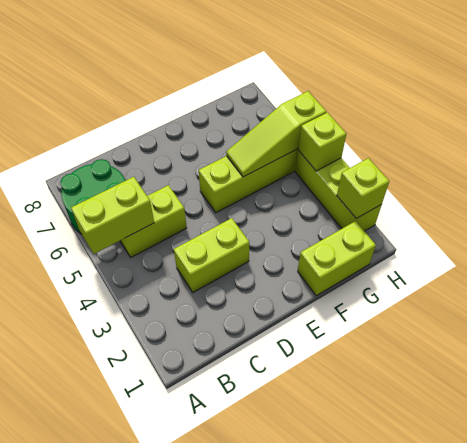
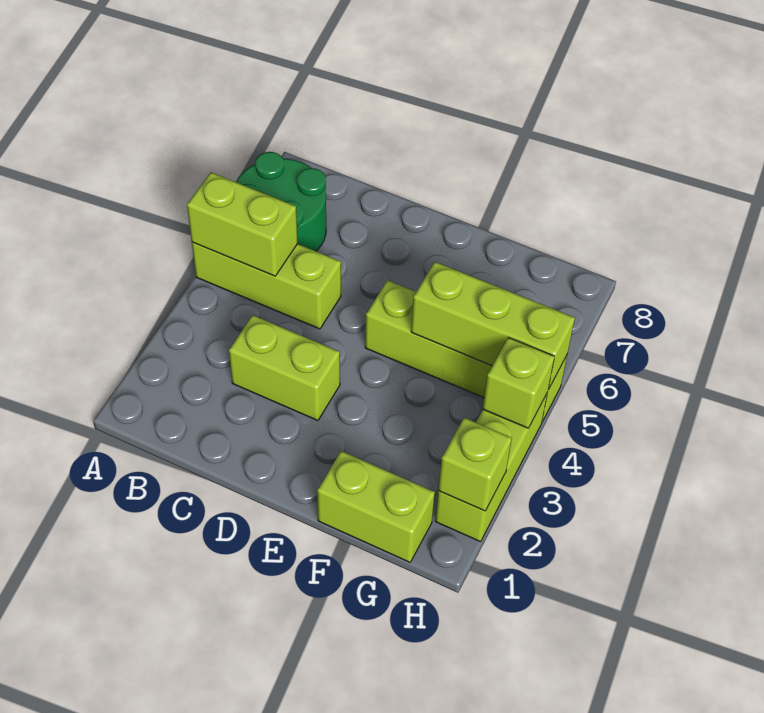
lime brick B5:C5 level 1 -> lime brick A5:C5 level 1
lime slope F5:H5 level 2 top H -> lime brick F5:H5 level 2

